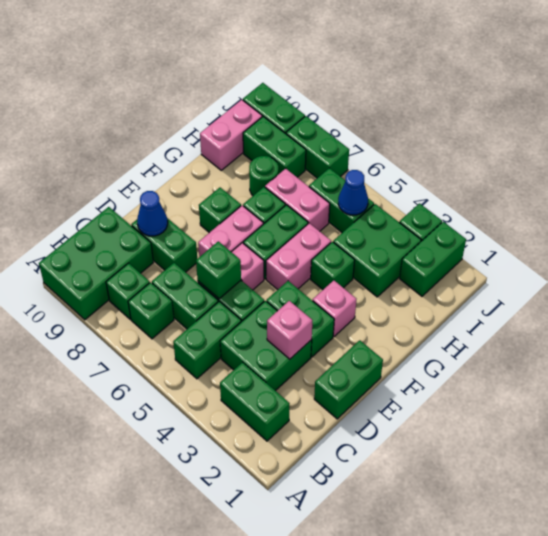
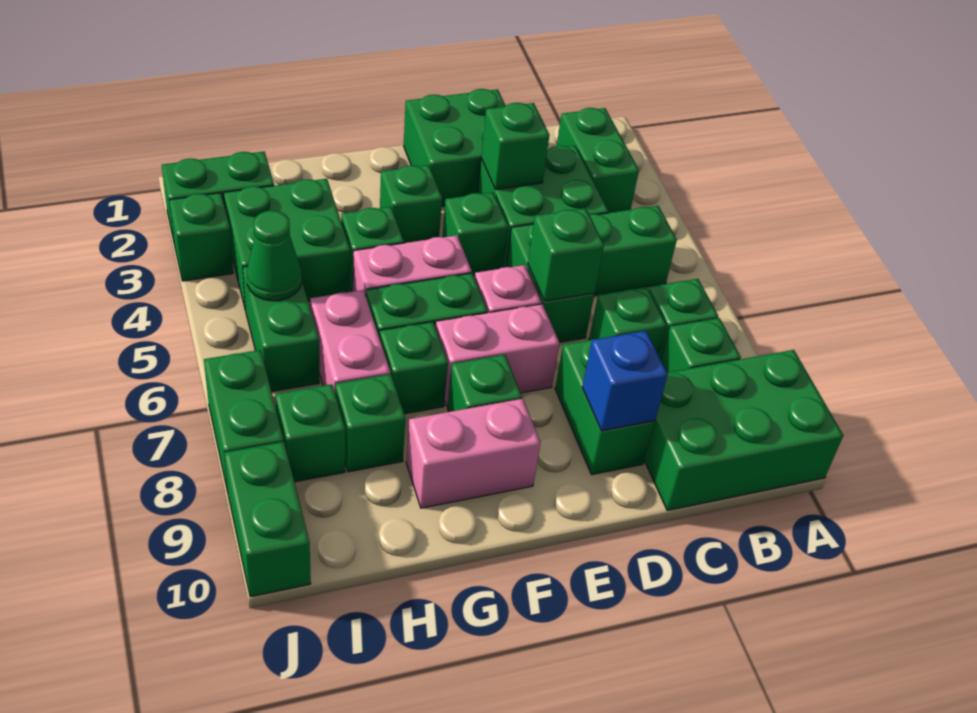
green brick C6:C7 level 1 -> green brick C7 level 1
green brick D1:E1 level 1 -> green brick D1:E2 level 1
pink brick D3 level 2 -> green brick D3 level 2
blue cone D9 level 2 -> blue brick D9 level 2
green brick E3:E4 level 1 -> green brick E4 level 1
pink brick F3 level 1 -> green brick F3 level 1
green round brick H8 level 1 -> green brick H8 level 1
pink brick H10:I10 level 1 -> pink brick F9:G9 level 1
blue cone I5 level 2 -> green cone I5 level 2
green brick I8:I9 level 1 -> green brick I8 level 1

